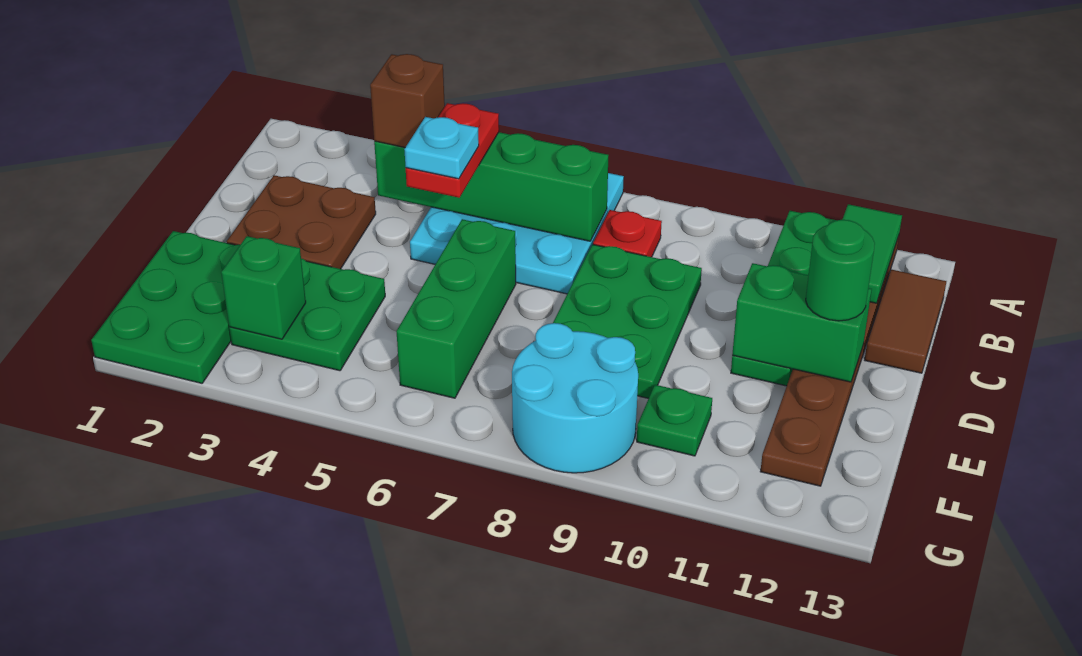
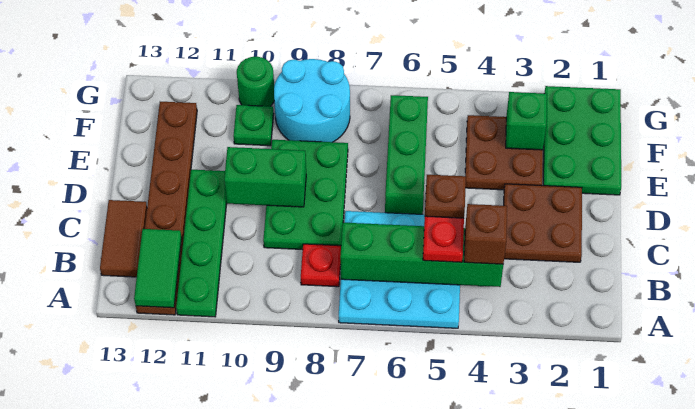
cyan plate C5 level 4 -> brown plate C5 level 4
green brick D11:D12 level 2 -> green brick D9:D10 level 2
green round brick D12 level 3 -> green round brick G10 level 1
green plate E3:F4 level 1 -> brown plate E3:F4 level 1

